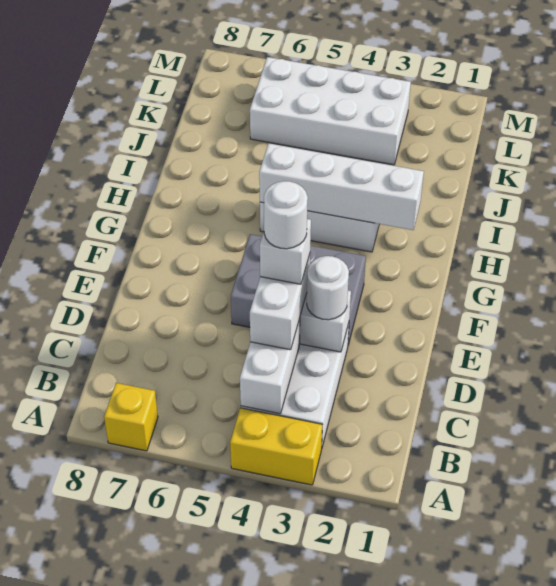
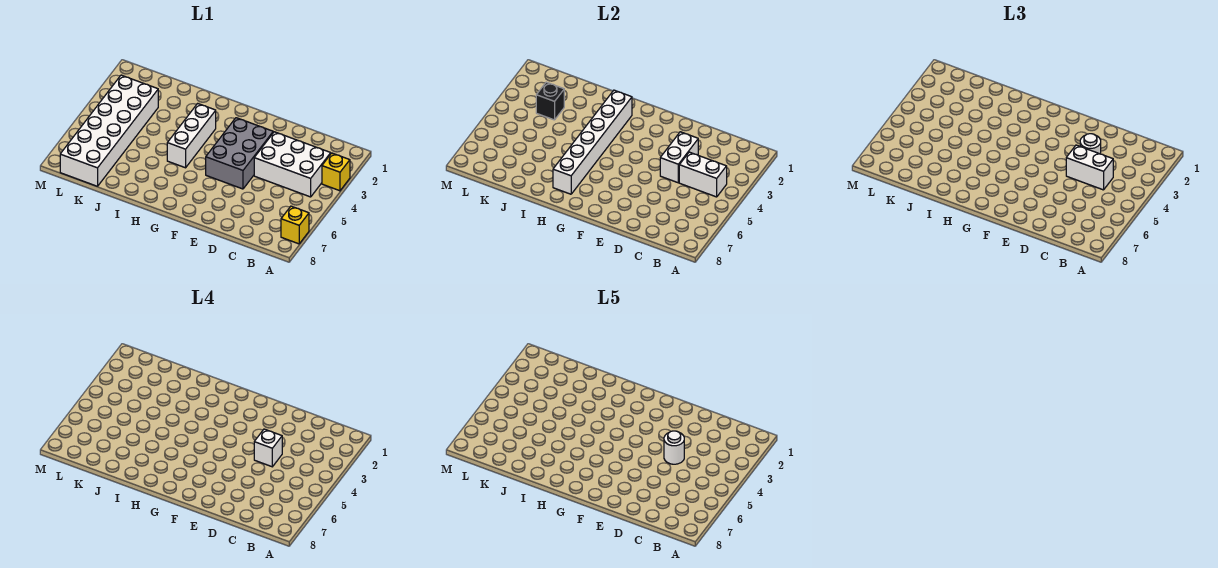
yellow brick A3:A4 level 1 -> yellow brick A3 level 1
white brick H2:H5 level 2 -> white brick H2:H7 level 2
white brick K3:L6 level 1 -> white brick K3:L8 level 1
none -> black brick K3 level 2

